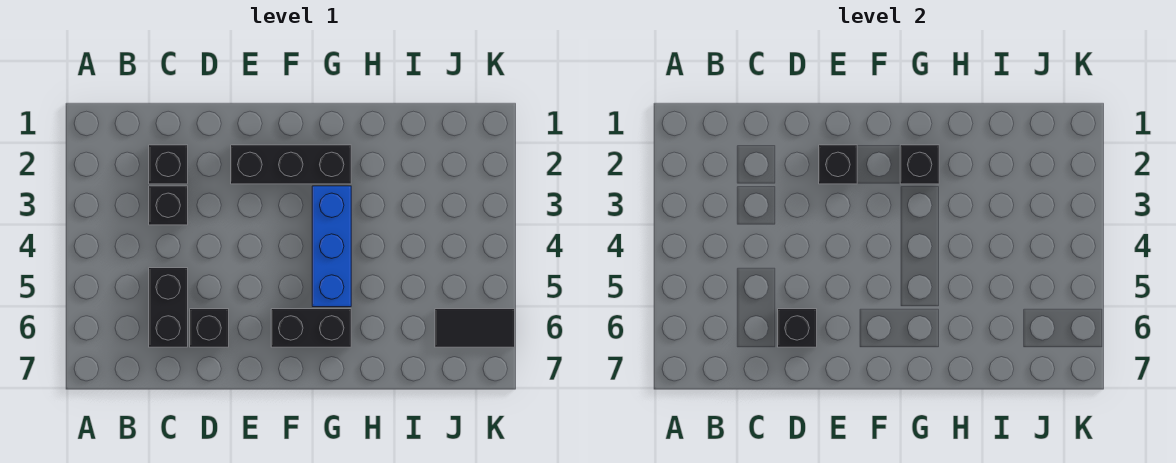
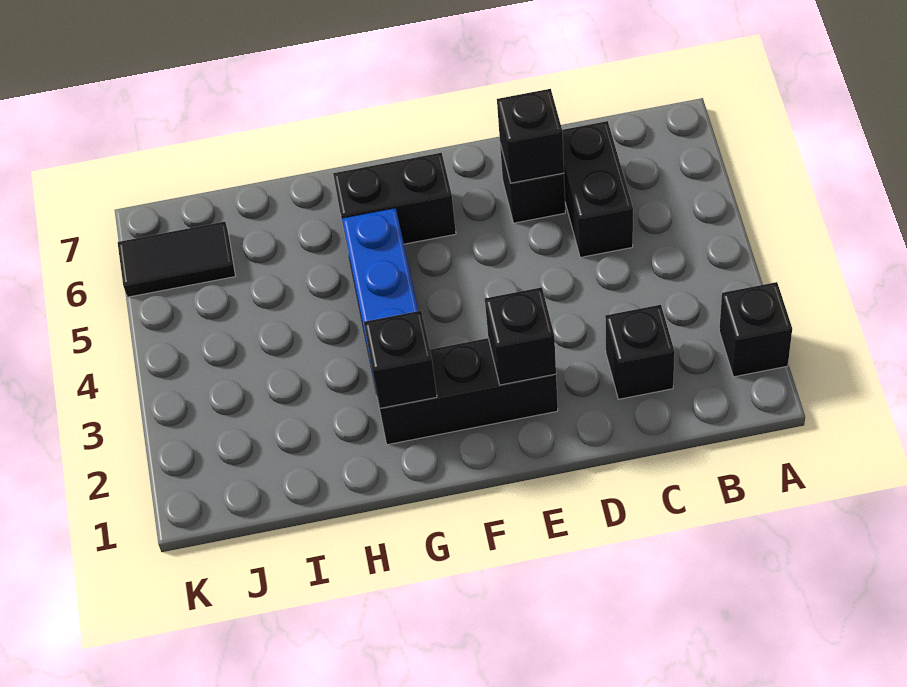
black brick C3 level 1 -> black brick A2 level 1

